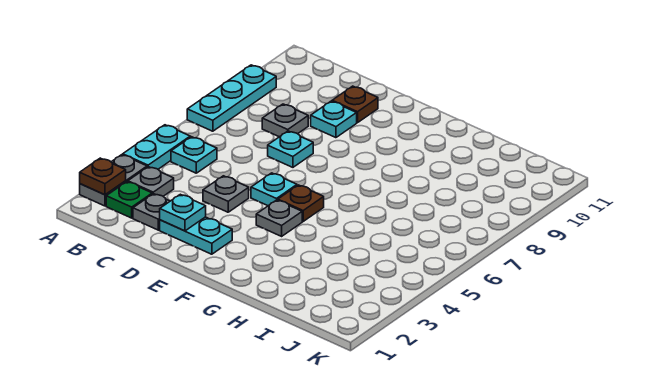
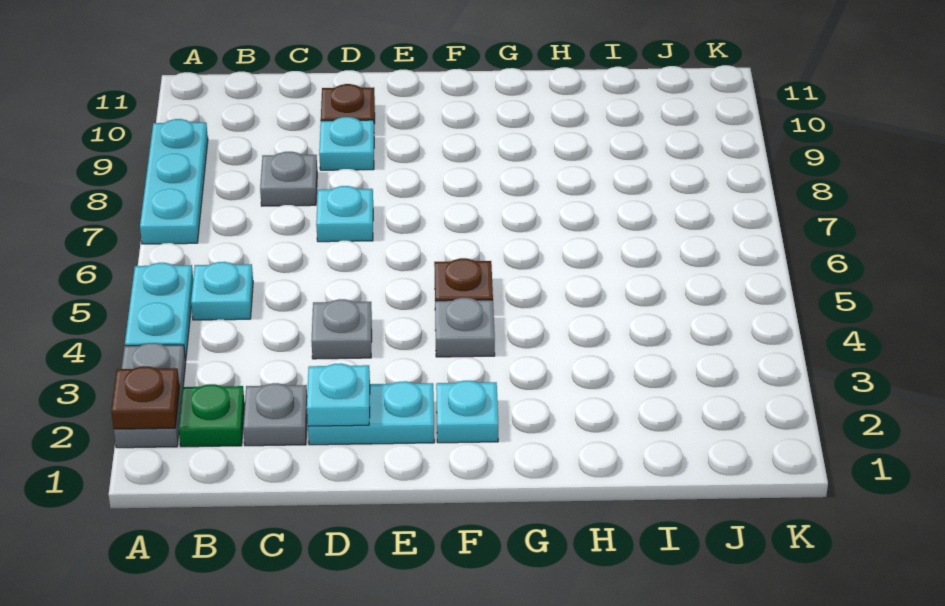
grey plate B3 level 1 -> none
cyan plate E5 level 1 -> cyan plate F2 level 1

